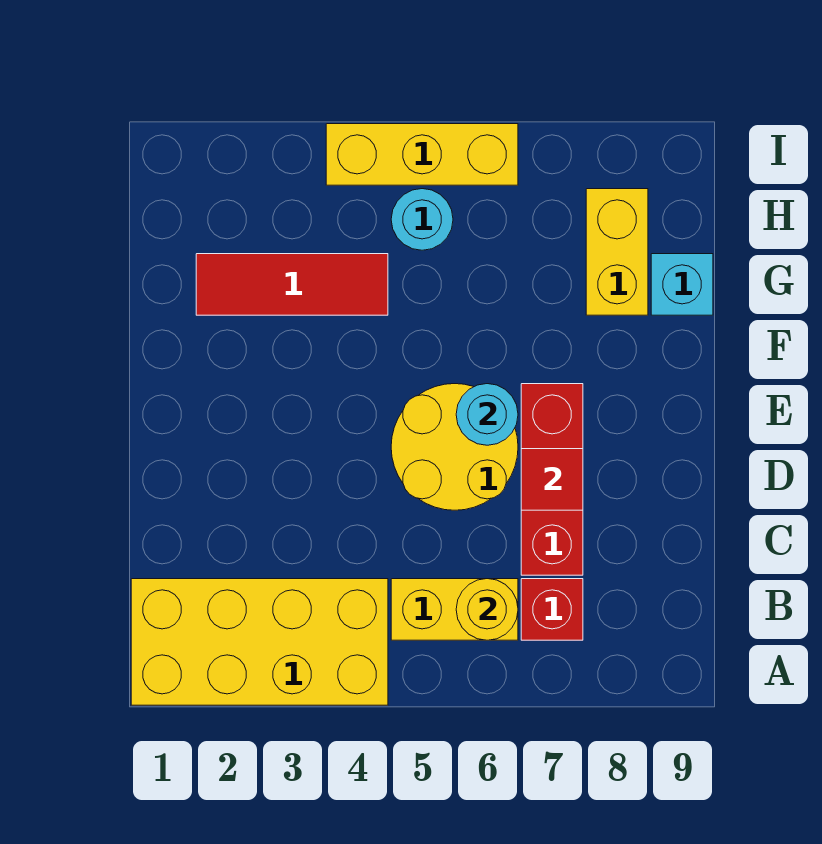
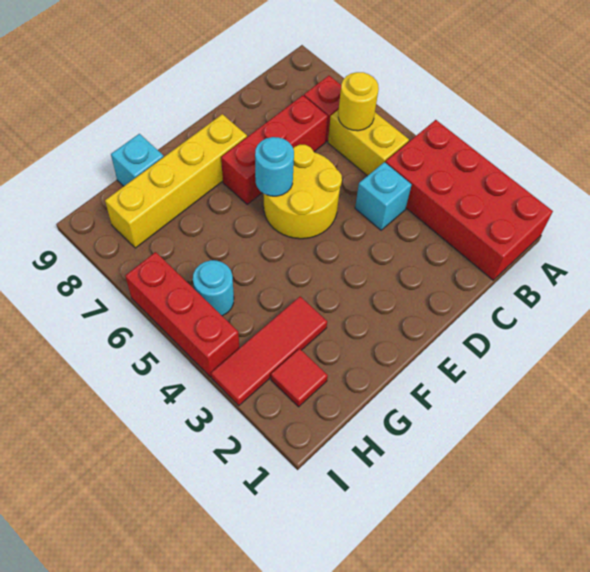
yellow brick A1:B4 level 1 -> red brick A1:B4 level 1
none -> cyan brick C4 level 1
red tile D7 level 2 -> red tile H2 level 1
red tile G2:G4 level 1 -> red tile G3:I3 level 1
yellow brick G8:H8 level 1 -> yellow brick E8:H8 level 1
yellow brick I4:I6 level 1 -> red brick I4:I6 level 1

